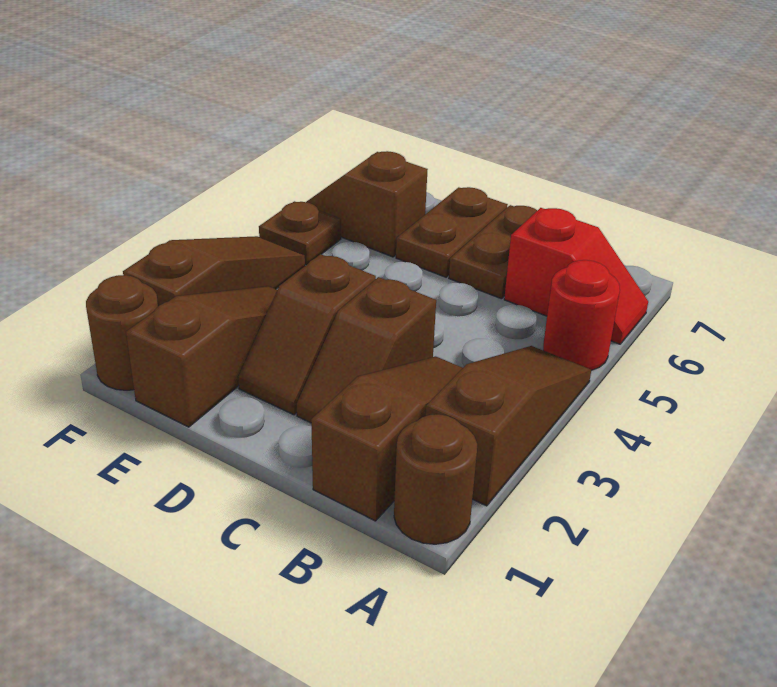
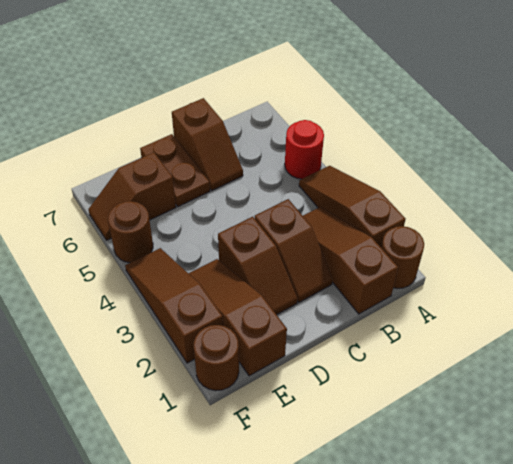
red slope A6:B6 level 1 top B -> none
brown plate C6:C7 level 1 -> brown slope C6:C7 level 1 top 7
brown plate F5 level 1 -> brown round brick F5 level 1

